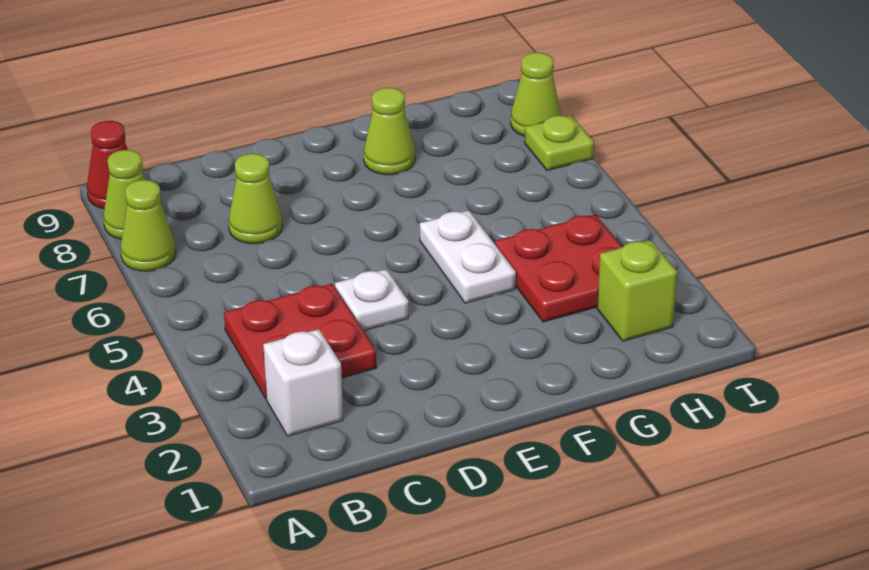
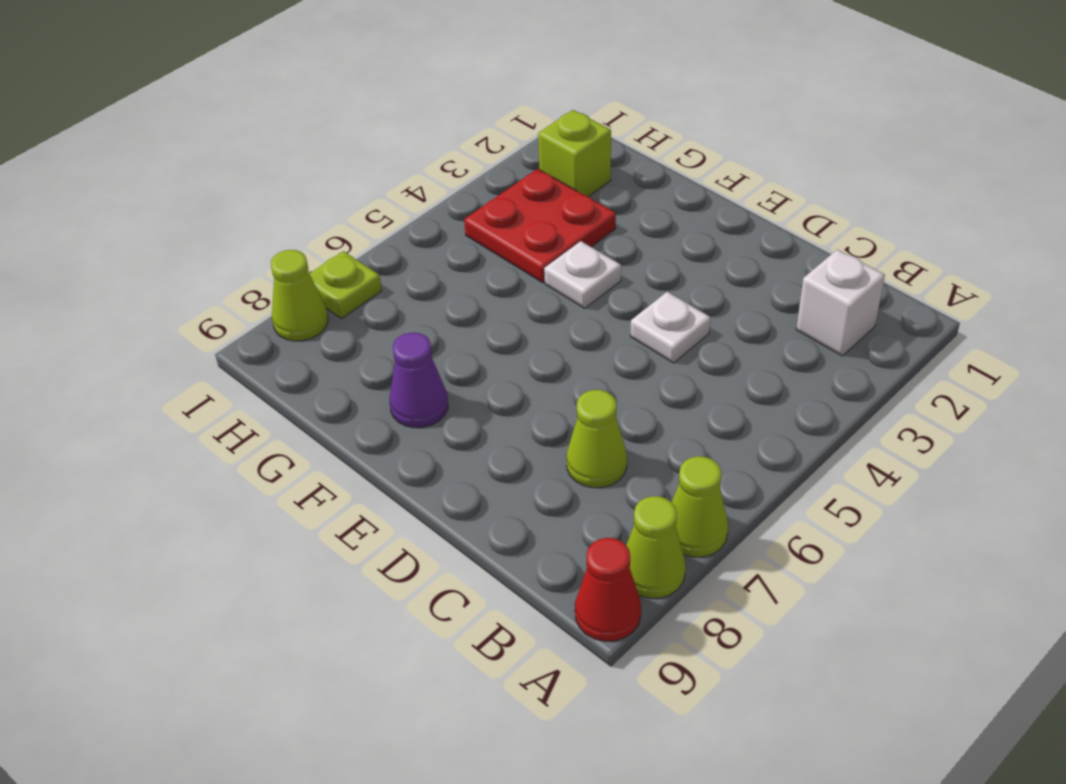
red plate B3:C4 level 1 -> none
white plate F4:F5 level 1 -> white plate F4 level 1
lime cone F8 level 1 -> purple cone F8 level 1

